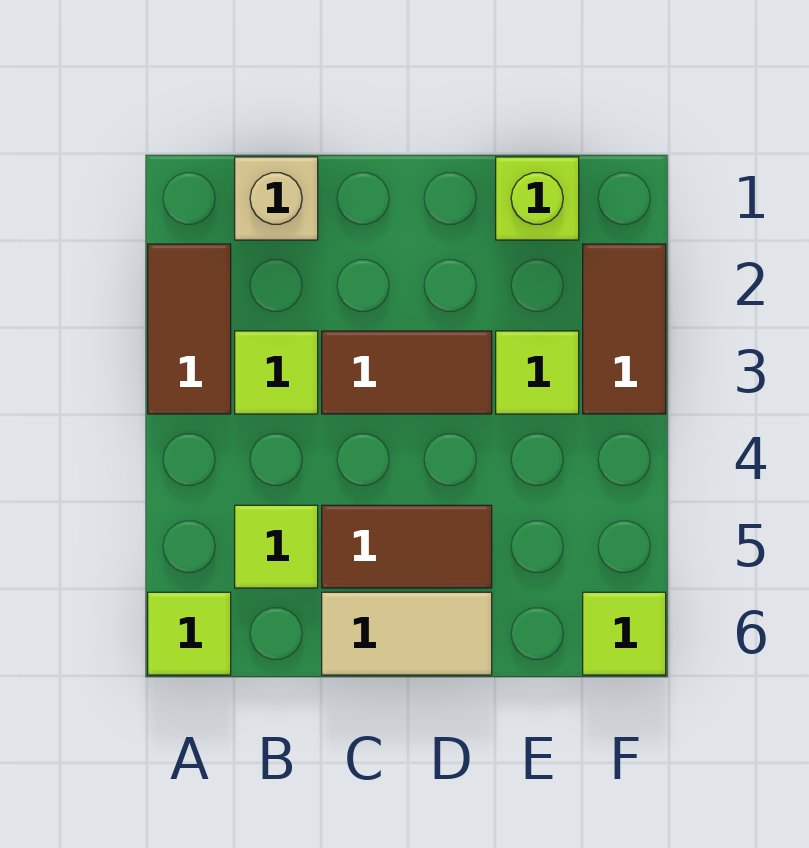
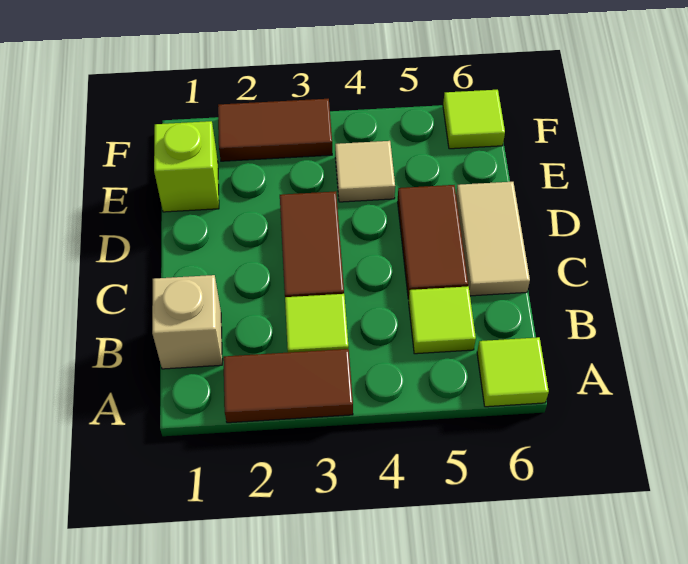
lime tile E3 level 1 -> none
none -> tan tile E4 level 1

